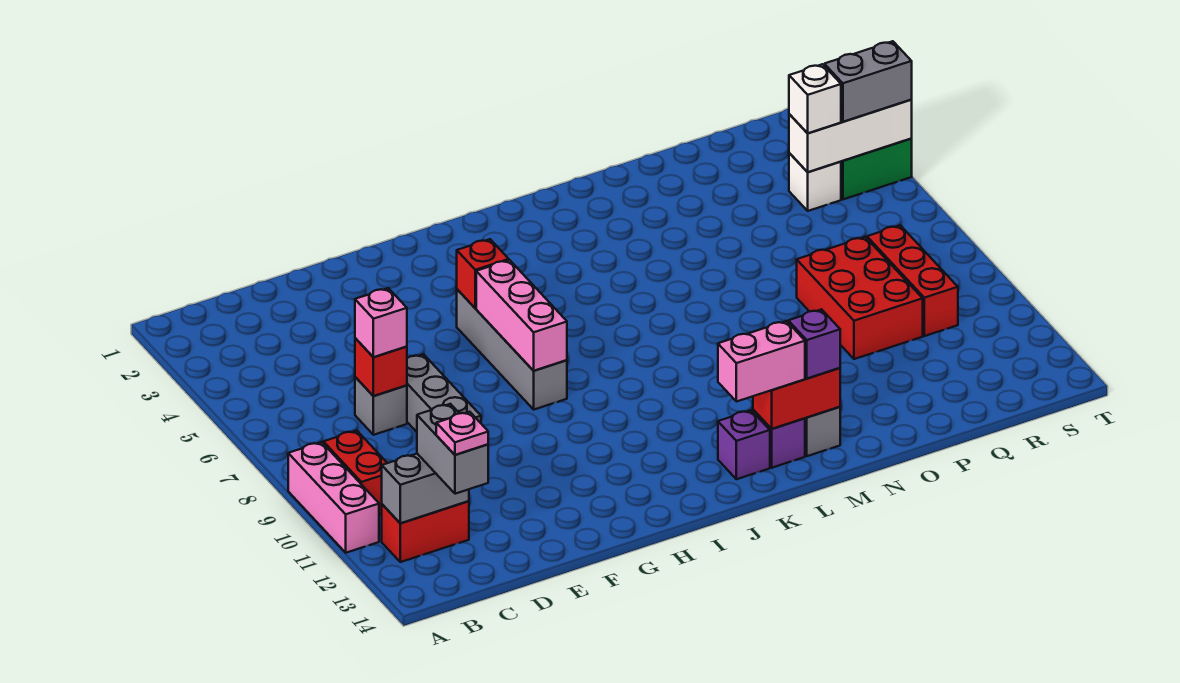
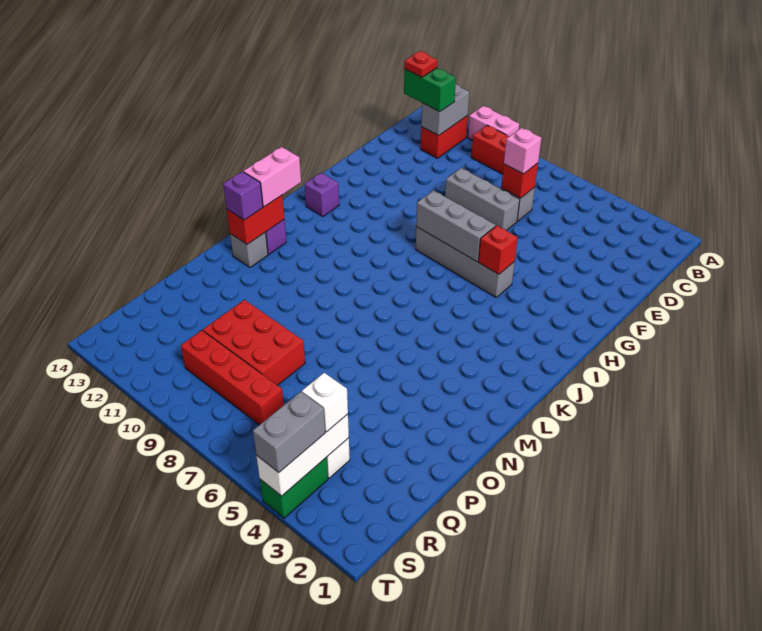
pink brick A9:A11 level 1 -> pink brick A10:A11 level 1
grey brick C12:C13 level 3 -> green brick C12:C13 level 3
pink plate C13 level 4 -> red plate C13 level 4
pink brick H6:H8 level 2 -> grey brick H6:H8 level 2
purple brick K13 level 1 -> purple brick I13 level 1
red brick R8:R10 level 1 -> red brick R7:R10 level 1

